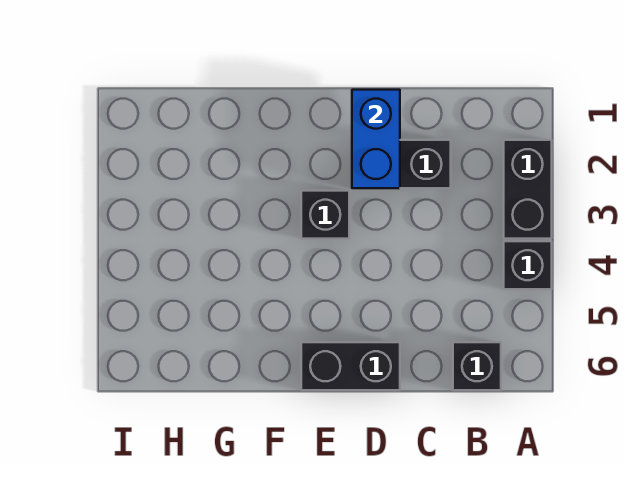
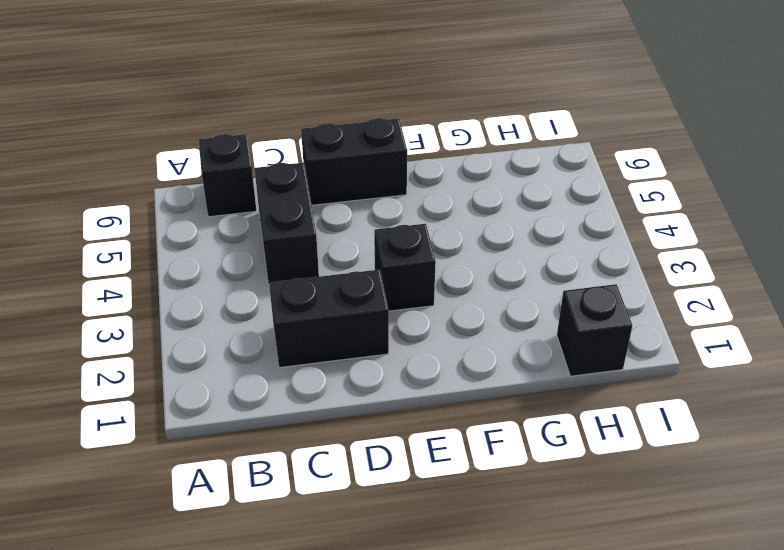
black brick A2:A3 level 1 -> black brick C4:C5 level 1
black brick A4 level 1 -> black brick H1 level 1
blue brick D1:D2 level 2 -> none

